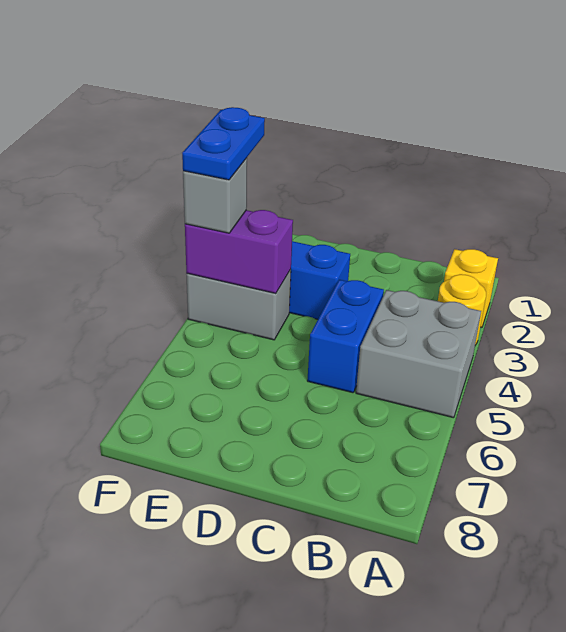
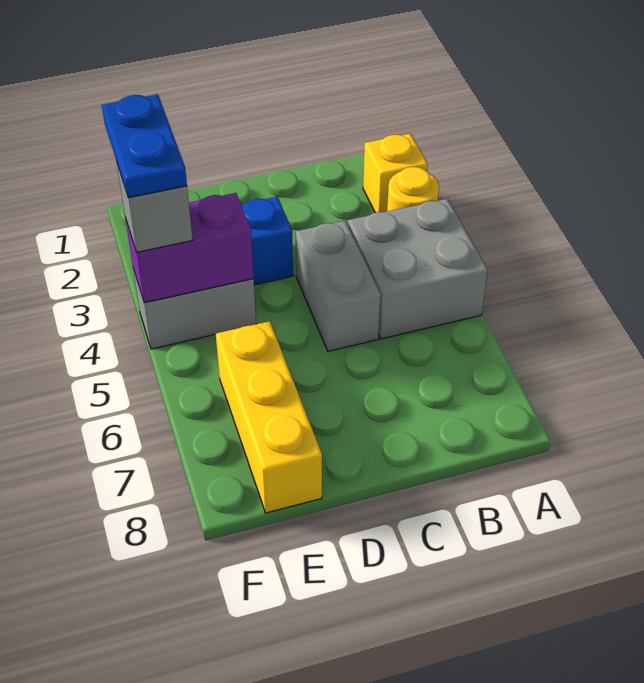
blue brick C4:C5 level 1 -> grey brick C4:C5 level 1
none -> yellow brick E6:E8 level 1

